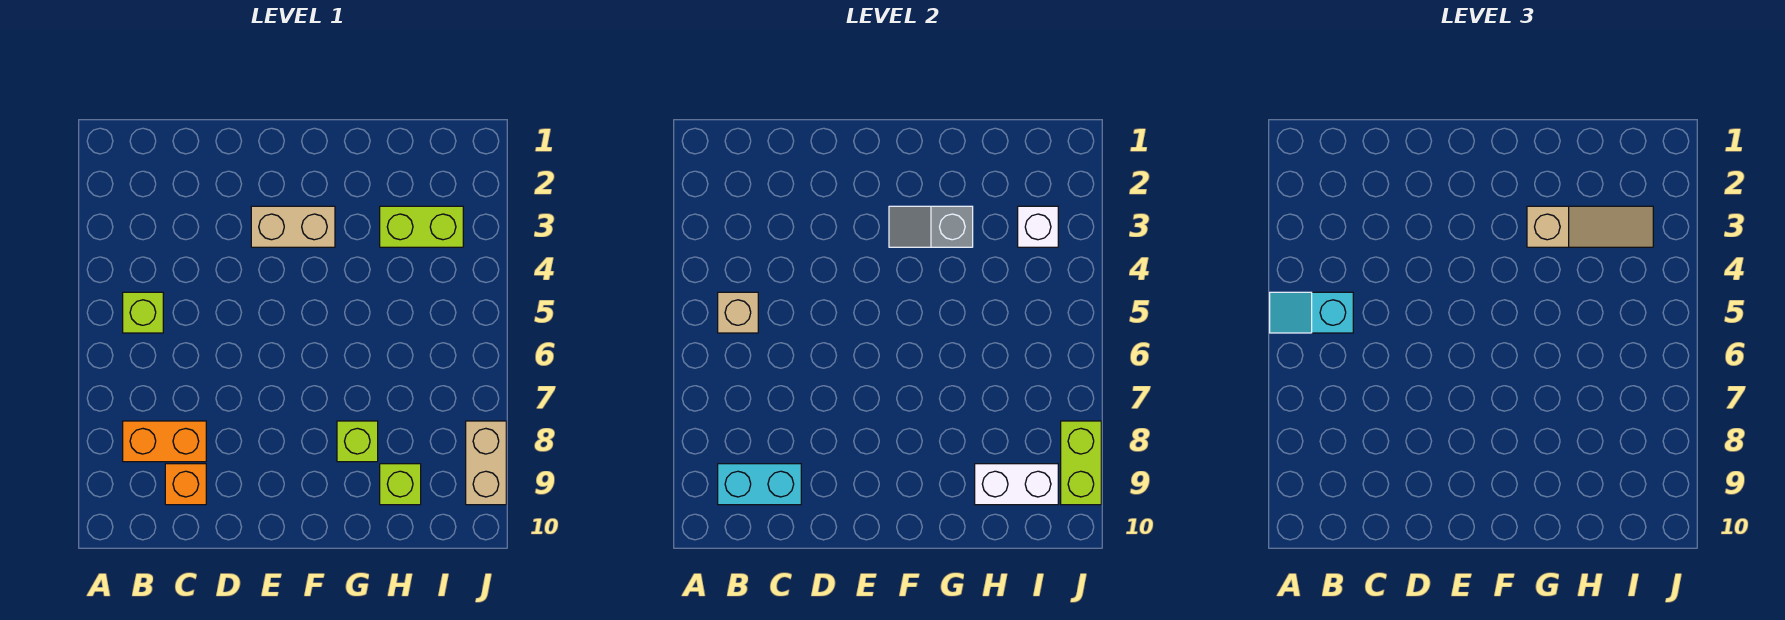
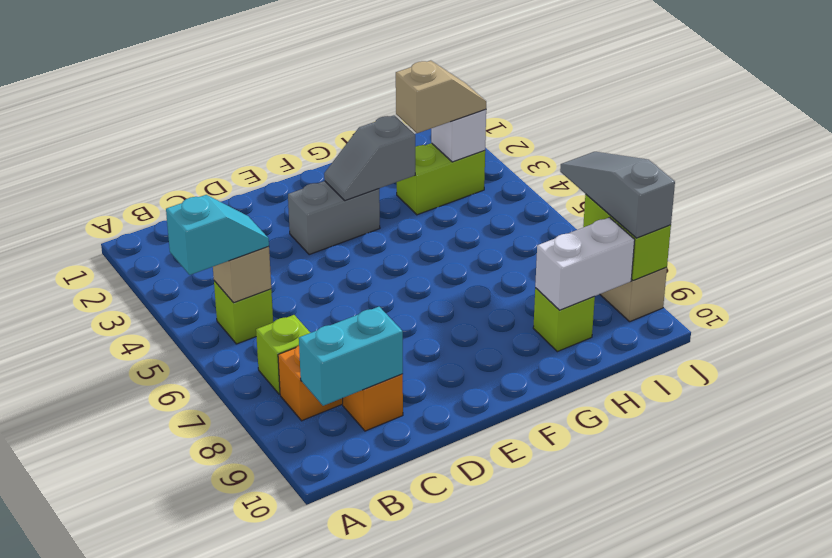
cyan slope A5:B5 level 3 top B -> cyan slope A5:B5 level 3 top A
tan brick E3:F3 level 1 -> grey brick E3:F3 level 1
tan slope G3:I3 level 3 top G -> tan slope H3:I3 level 3 top H
lime brick G8 level 1 -> lime brick B7 level 1
none -> grey slope J7:J9 level 3 top 9

